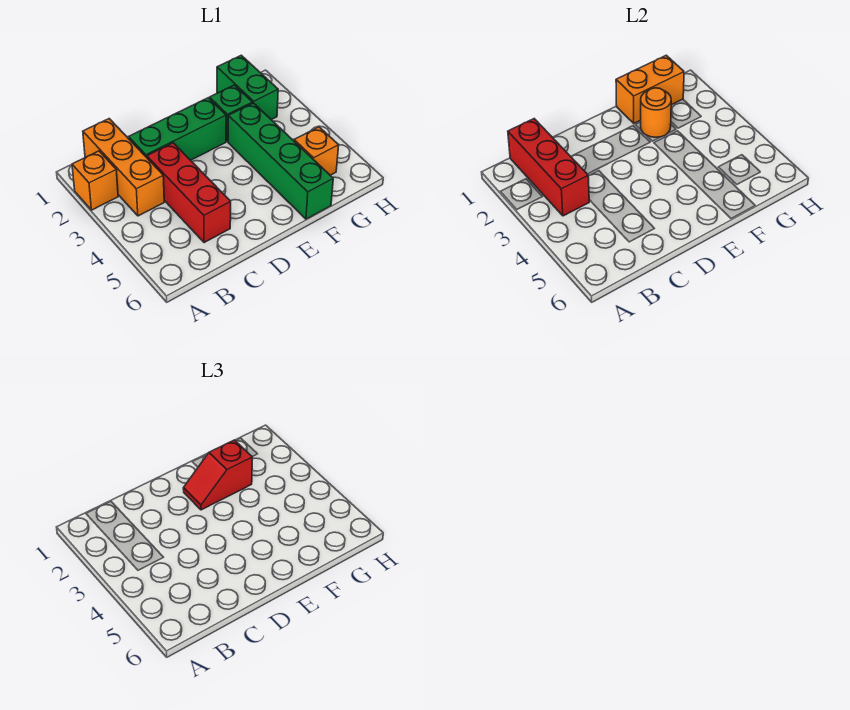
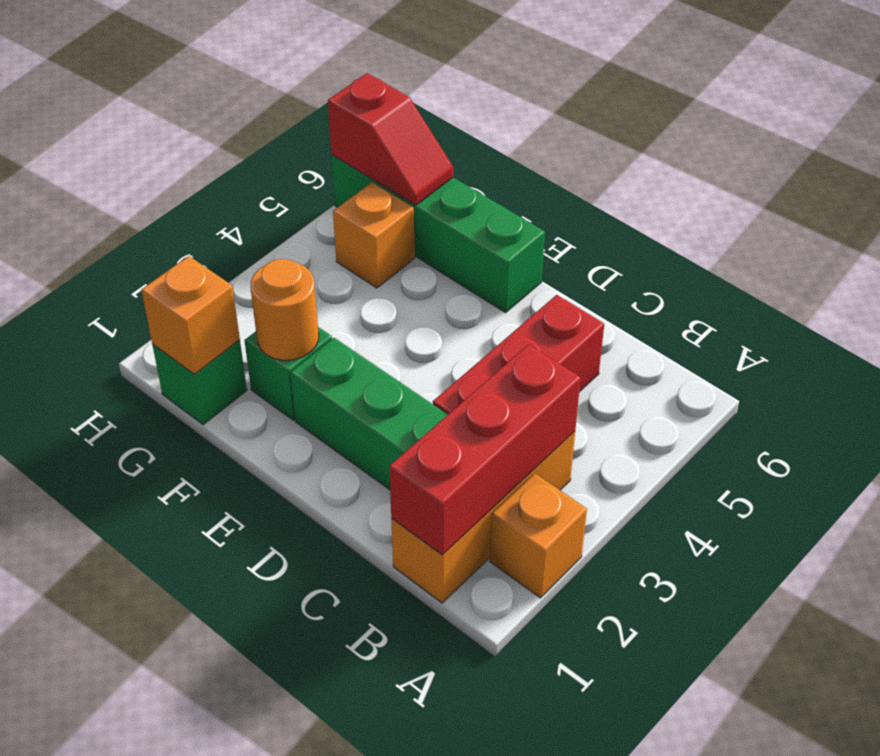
red slope E2:F2 level 3 top F -> red slope G6:H6 level 2 top H
orange brick F1:G1 level 2 -> orange brick G1 level 2
green brick F3:F6 level 1 -> green brick E6:H6 level 1
green brick G1:G2 level 1 -> green brick G1 level 1

